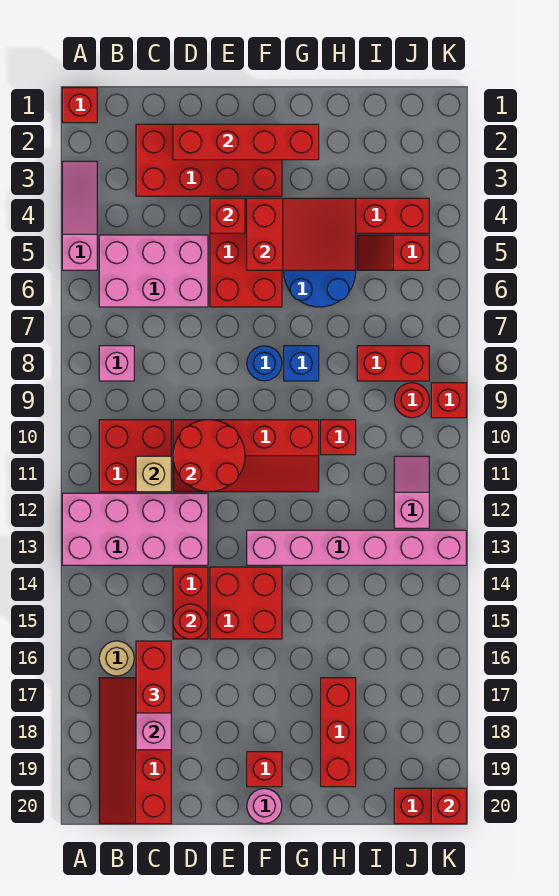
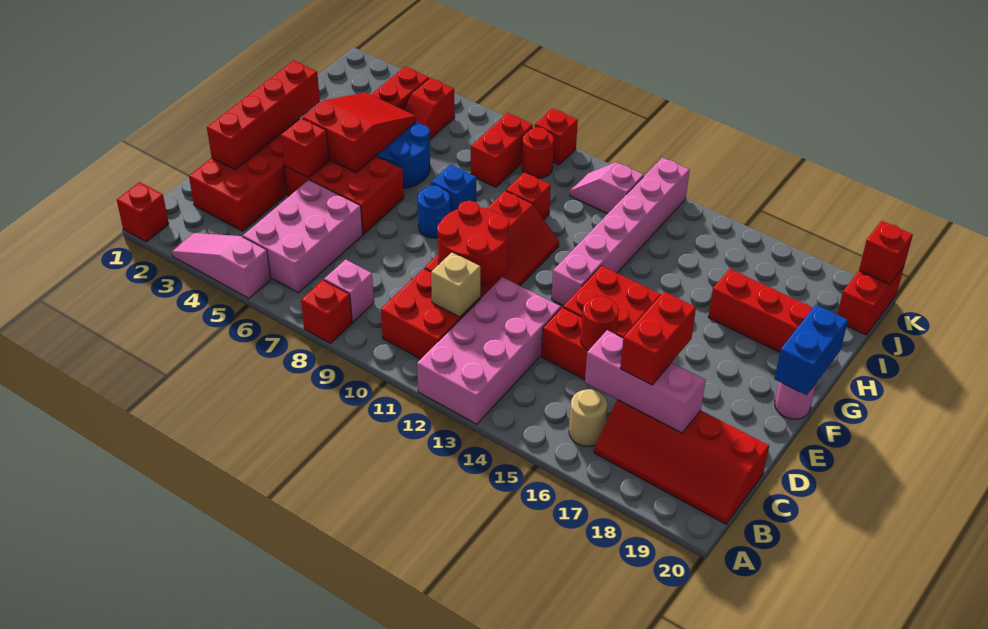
red brick C16:C17 level 3 -> red brick C17:D17 level 3
red brick F19 level 1 -> red brick A8 level 1
none -> blue brick F20:G20 level 2

